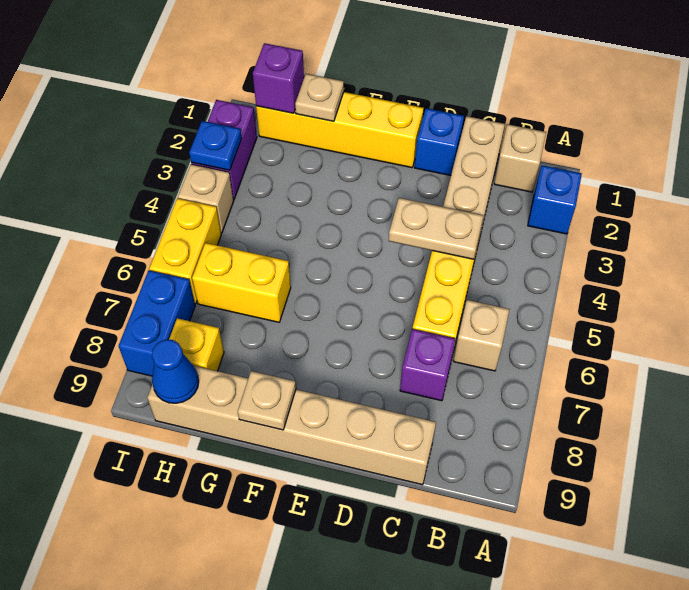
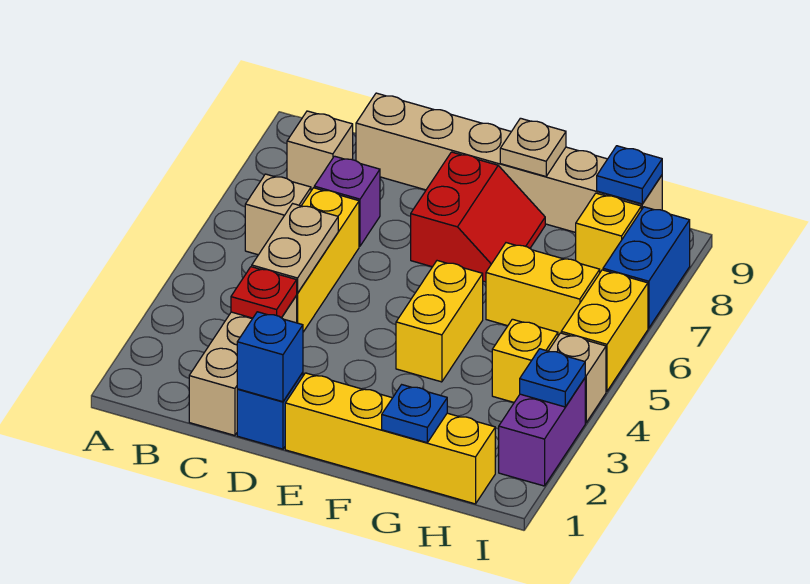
blue brick A2 level 1 -> blue brick D1 level 2
tan brick B1 level 1 -> tan brick B8 level 1
none -> red plate C3 level 2
tan plate C4:D4 level 2 -> tan plate C4:C5 level 2
none -> red slope E7:F8 level 1 top E
none -> yellow brick F4:F5 level 1
tan plate G1 level 2 -> blue plate G1 level 2
purple brick H1 level 2 -> none
none -> yellow brick H4 level 1
blue cone H9 level 2 -> blue plate H9 level 2

